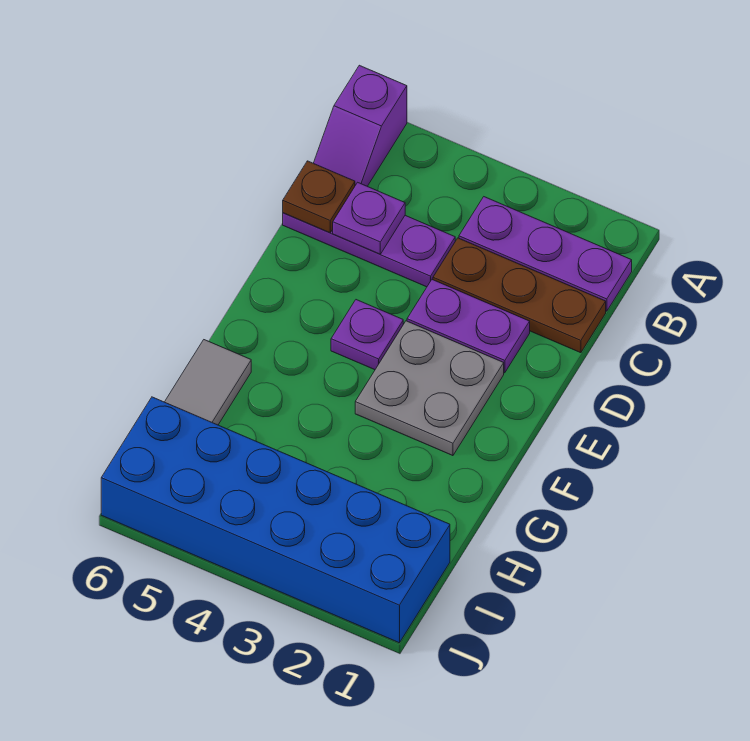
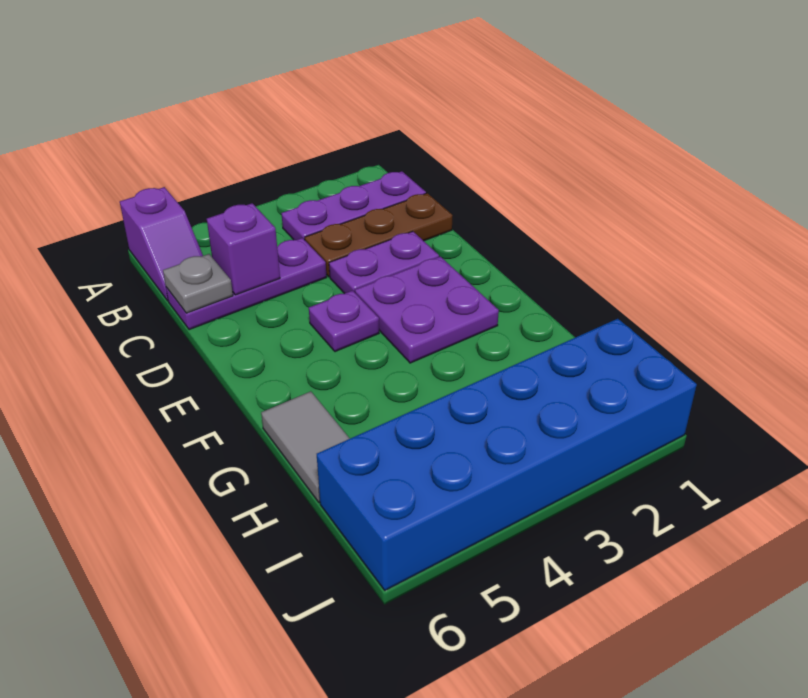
purple plate C5 level 2 -> purple brick C5 level 2
brown plate C6 level 2 -> grey plate C6 level 2
grey plate E2:F3 level 1 -> purple plate E2:F3 level 1

